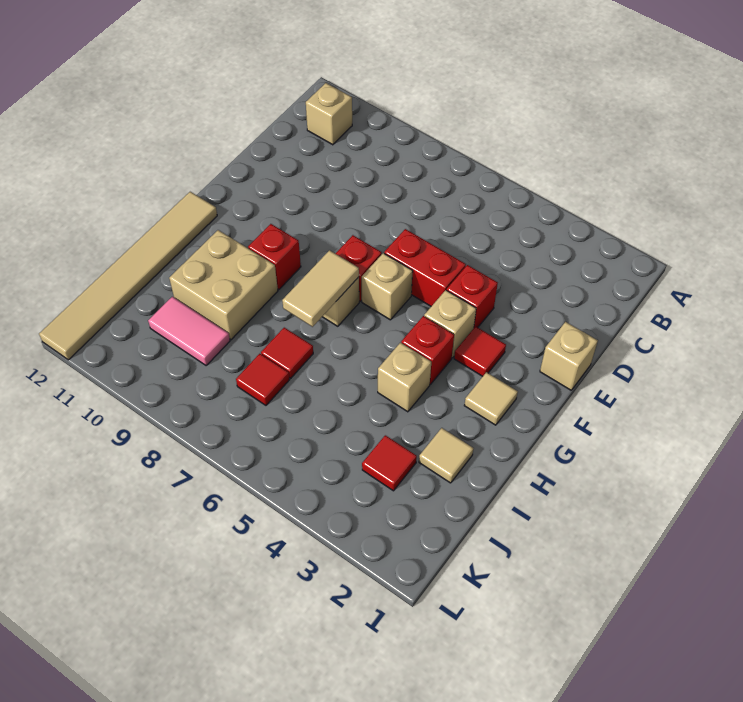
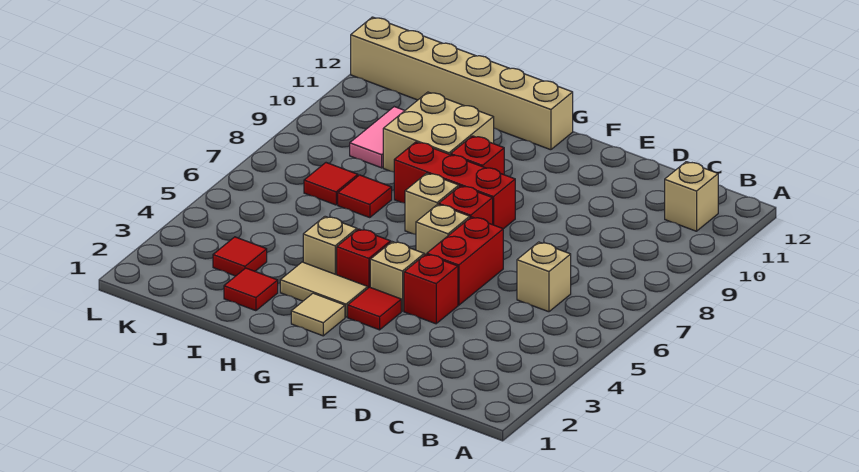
tan brick E1 level 1 -> tan brick C6 level 1
none -> red brick F8:H8 level 1
tan tile G7:H7 level 2 -> tan tile G3:H3 level 1
tan tile G12:L12 level 1 -> tan brick G12:L12 level 1
tan tile I2 level 1 -> red tile I2 level 1

